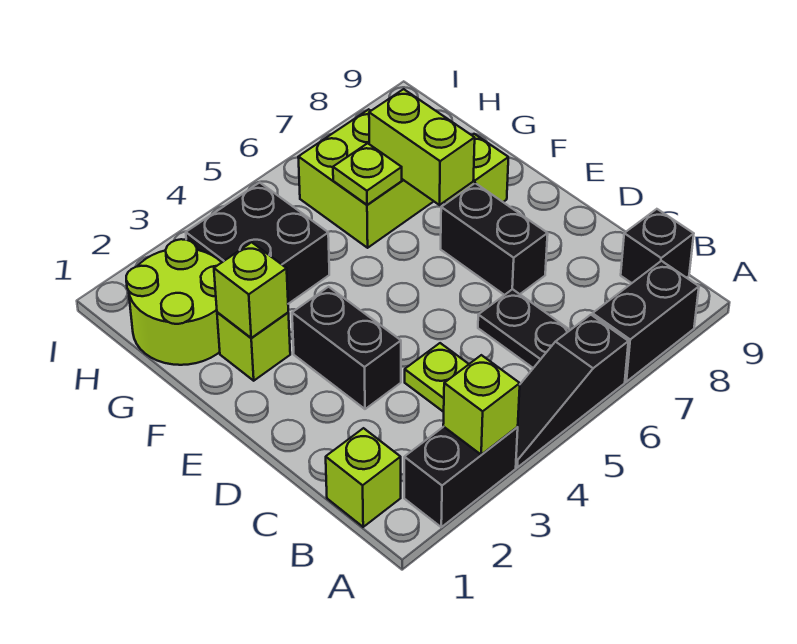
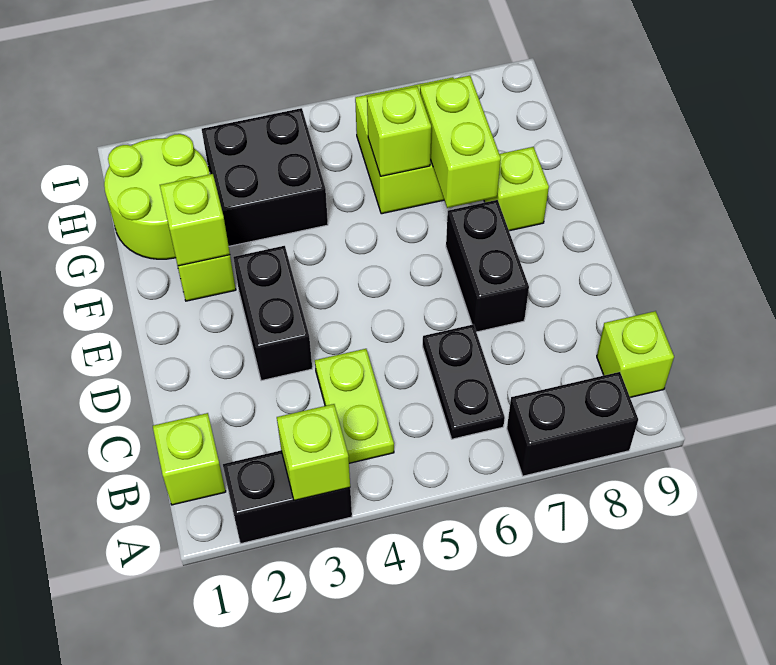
black slope A4:A6 level 1 top 6 -> none
black brick B9 level 1 -> lime brick B9 level 1
lime plate G6 level 2 -> lime brick G6 level 2

